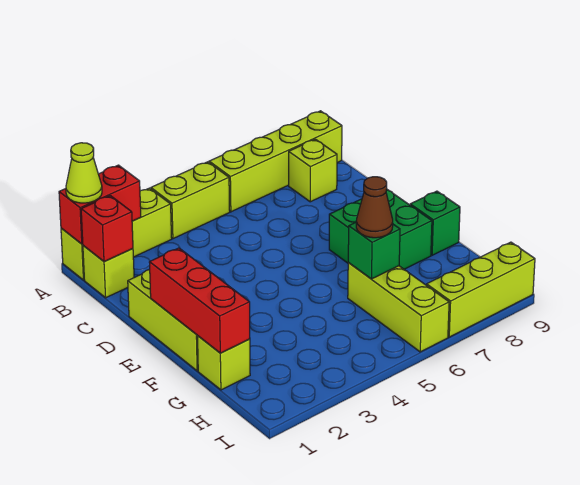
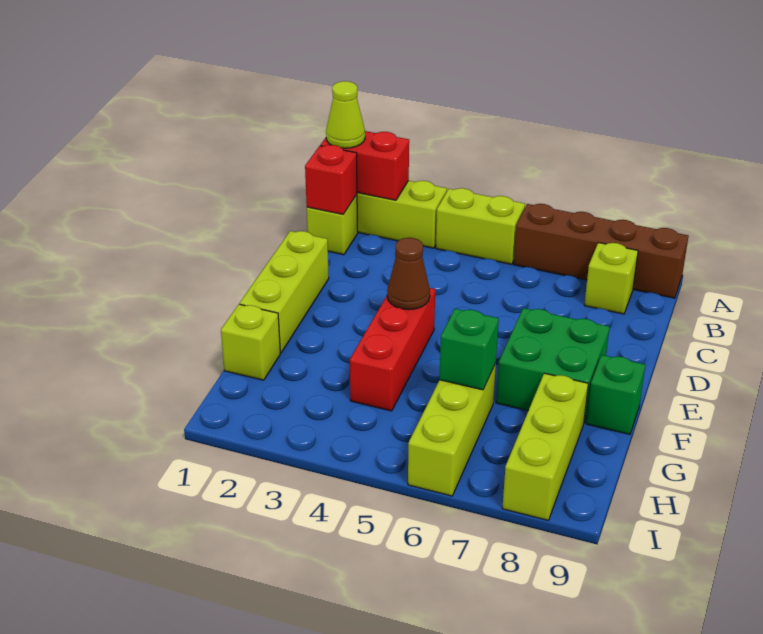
lime brick A6:A9 level 1 -> brown brick A6:A9 level 1
red brick E1:G1 level 2 -> red brick E4:G4 level 1
brown cone G6 level 3 -> brown cone E4 level 2
lime brick I7:I9 level 1 -> lime brick G8:I8 level 1

